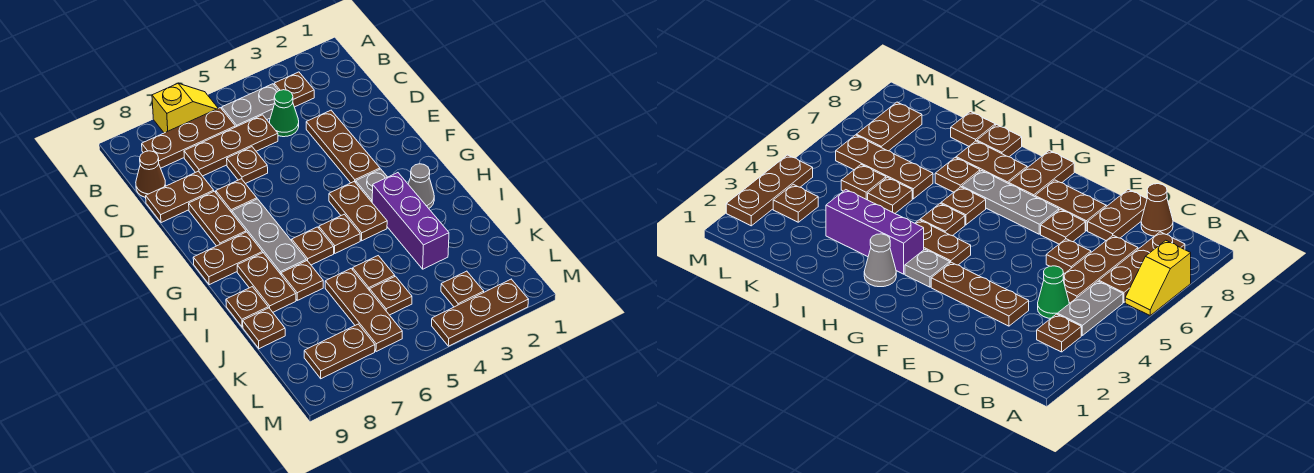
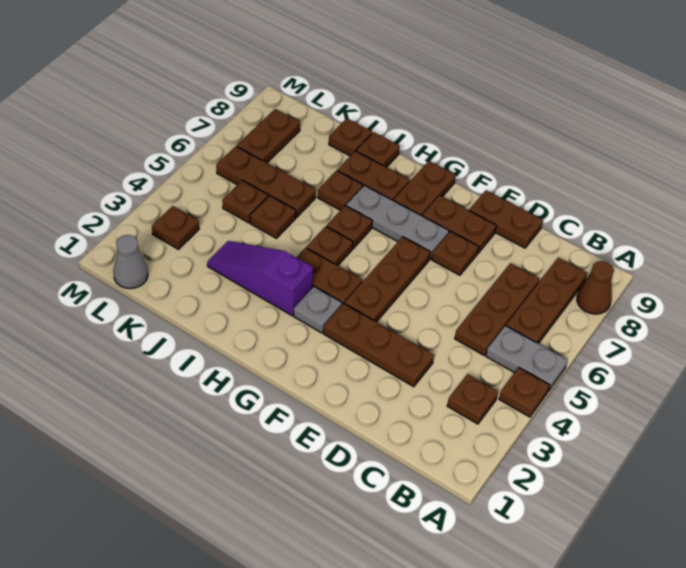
yellow slope A6:A7 level 1 top 7 -> none
grey plate B4:B5 level 1 -> grey plate A5:B5 level 1
green cone C4 level 1 -> none
brown cone C9 level 1 -> brown cone A8 level 1
brown plate D6 level 1 -> brown plate A4 level 1
brown plate D8:D9 level 1 -> brown plate D9:E9 level 1
grey cone H2 level 1 -> grey cone L1 level 1
purple brick H3:J3 level 1 -> purple slope H3:J3 level 1 top H
brown plate M2:M4 level 1 -> brown plate F4:F6 level 1

